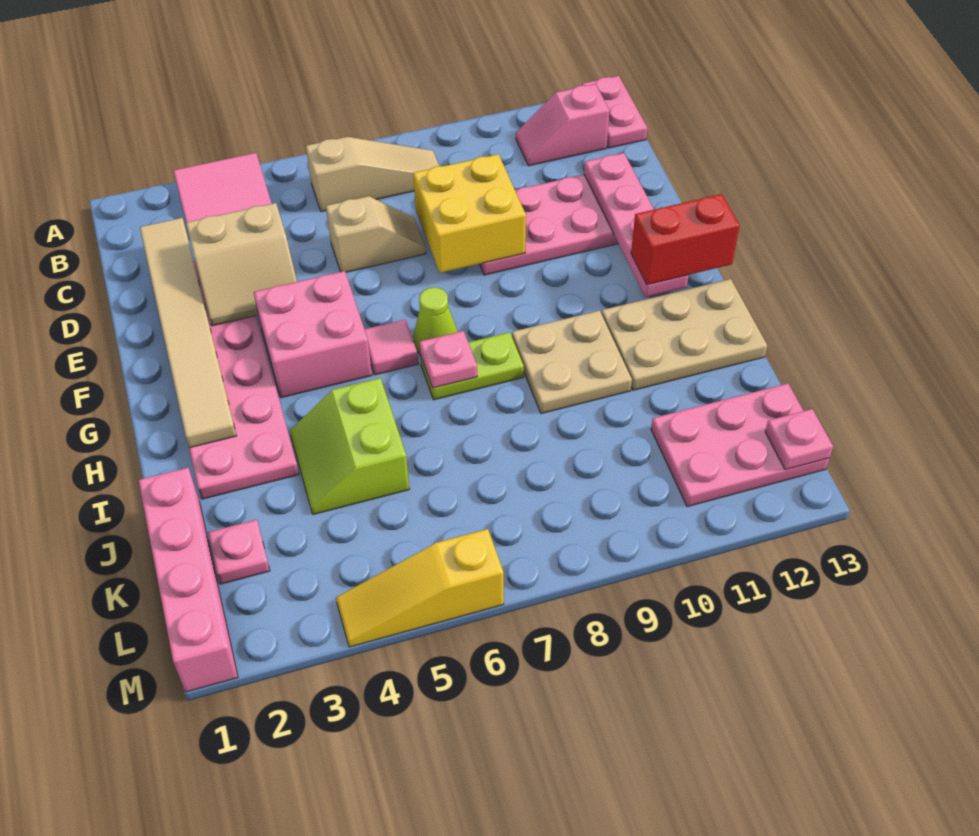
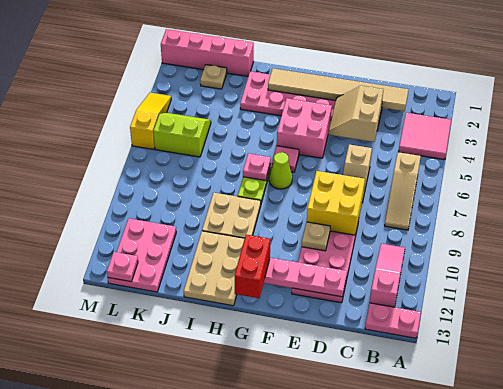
pink slope B11:B12 level 1 top 12 -> pink slope B10:B12 level 1 top 12
none -> tan plate E10 level 2
lime slope I4:J5 level 1 top 5 -> lime slope K5:L6 level 1 top 6
pink plate K2 level 1 -> tan plate K2 level 1

